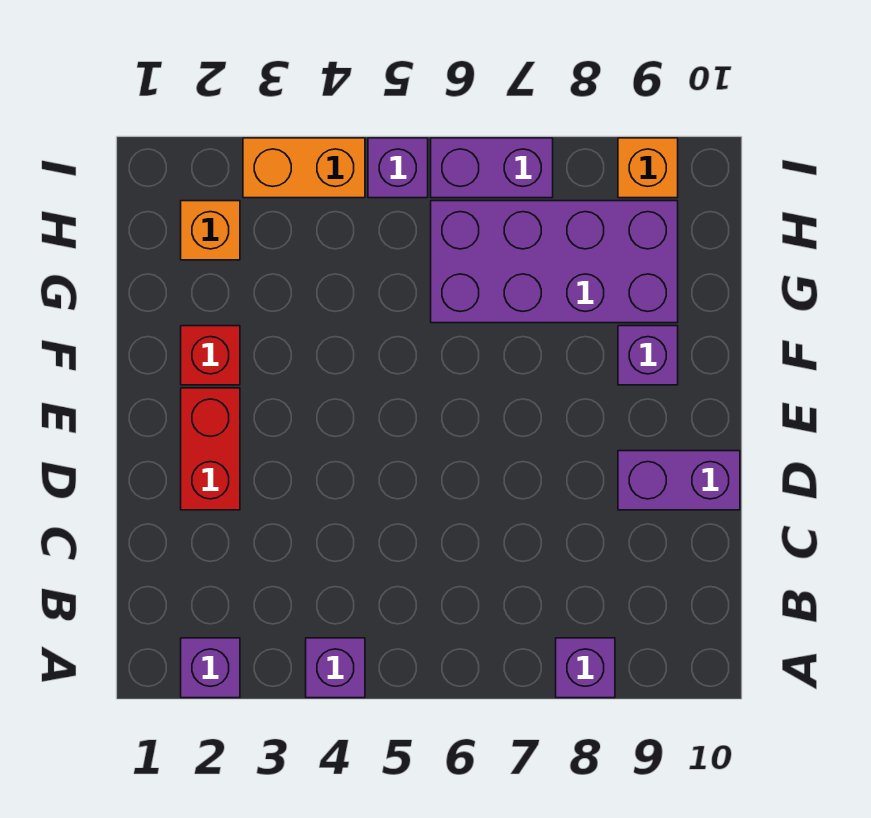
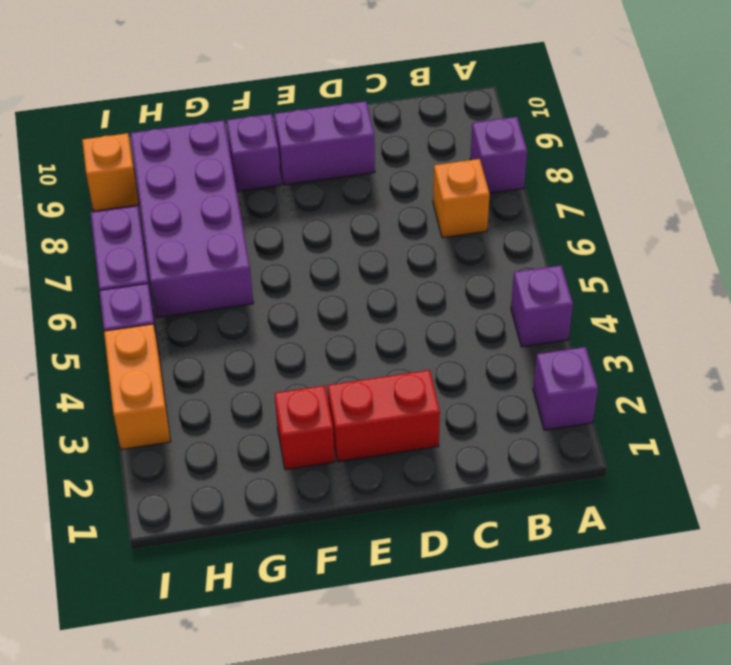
purple brick D9:D10 level 1 -> purple brick D9:E9 level 1
orange brick H2 level 1 -> orange brick B7 level 1

